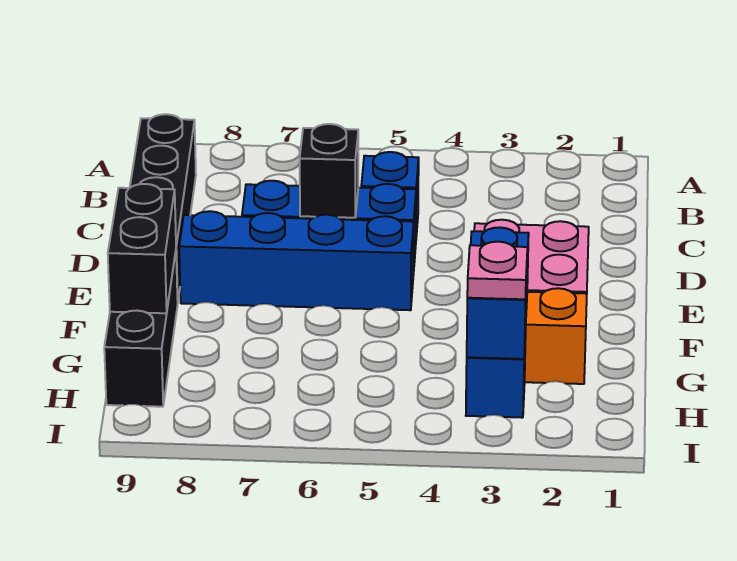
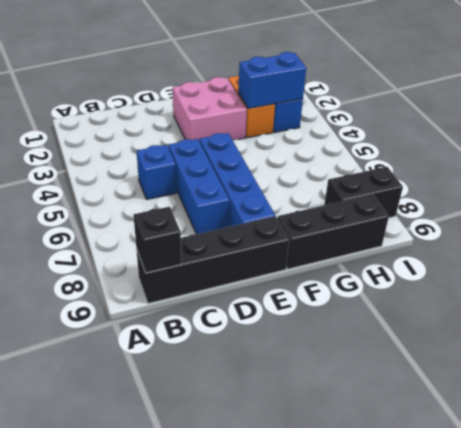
black brick D6 level 2 -> black brick B9 level 2
black brick F9:G9 level 2 -> black brick H8:I8 level 1
pink plate H3 level 3 -> none

